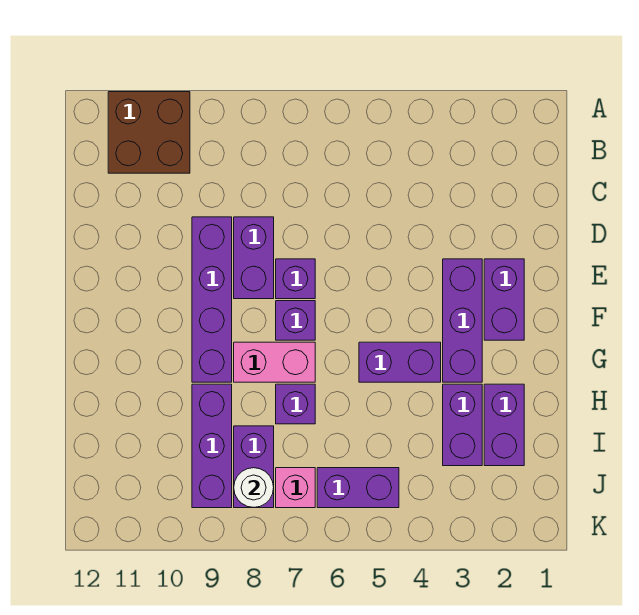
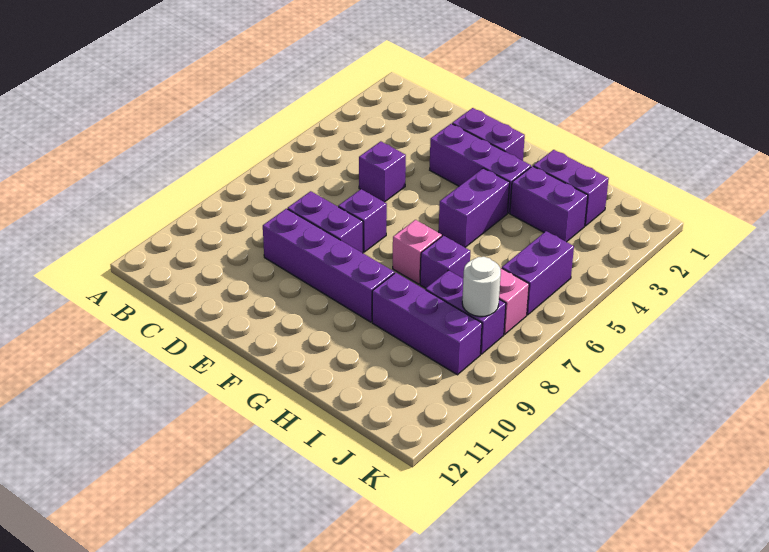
brown brick A10:B11 level 1 -> none
purple brick F7 level 1 -> purple brick D5 level 1
pink brick G7:G8 level 1 -> pink brick G7 level 1

